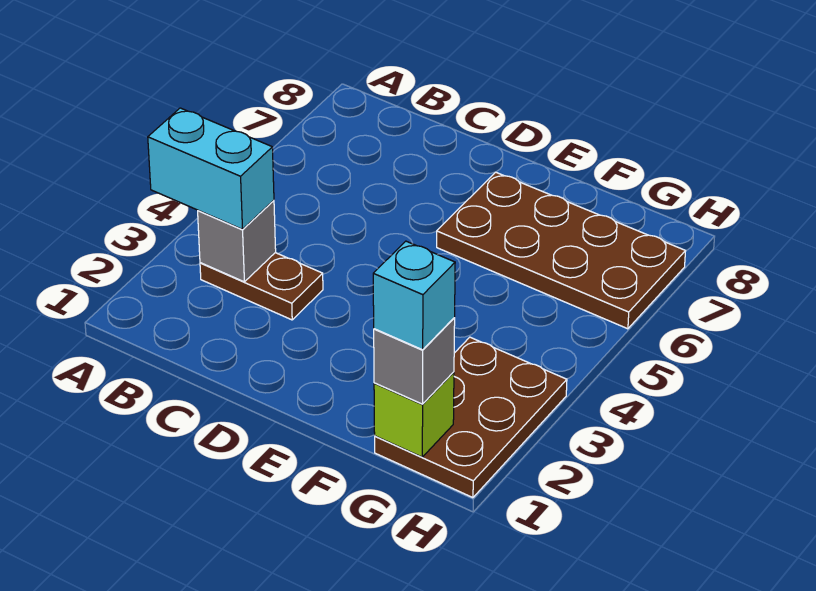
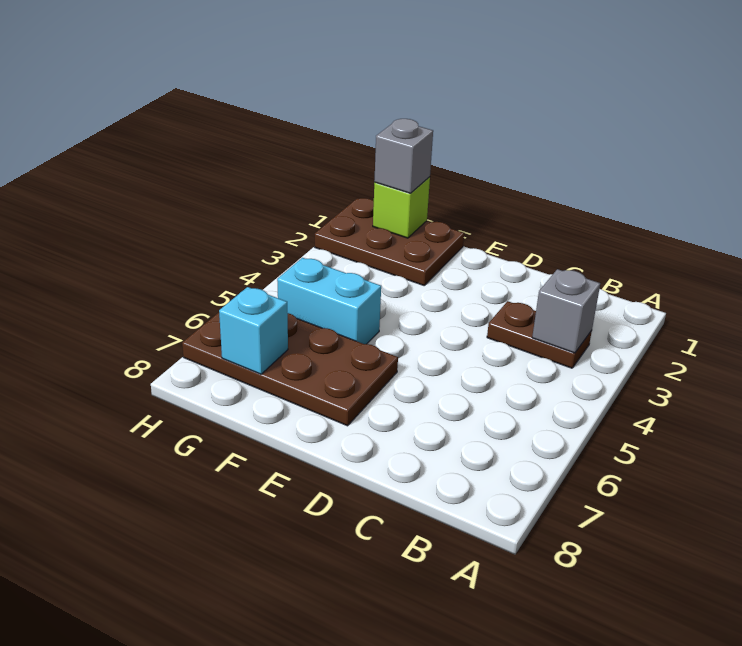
cyan brick A3:B3 level 3 -> cyan brick F5:G5 level 1
brown plate G1:H3 level 1 -> brown plate F1:H2 level 1
cyan brick G1 level 4 -> cyan brick G7 level 2

